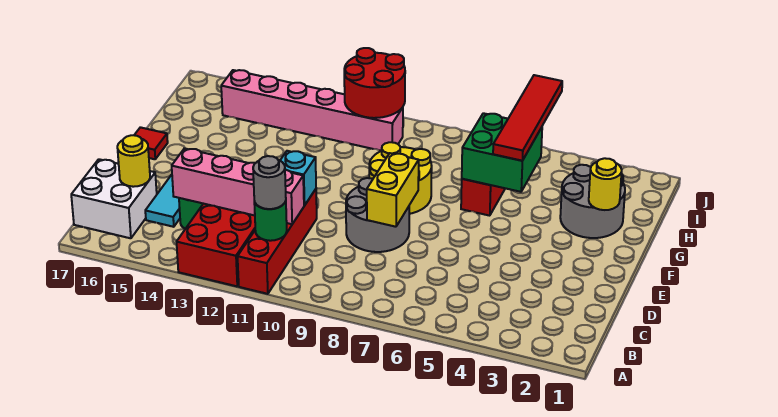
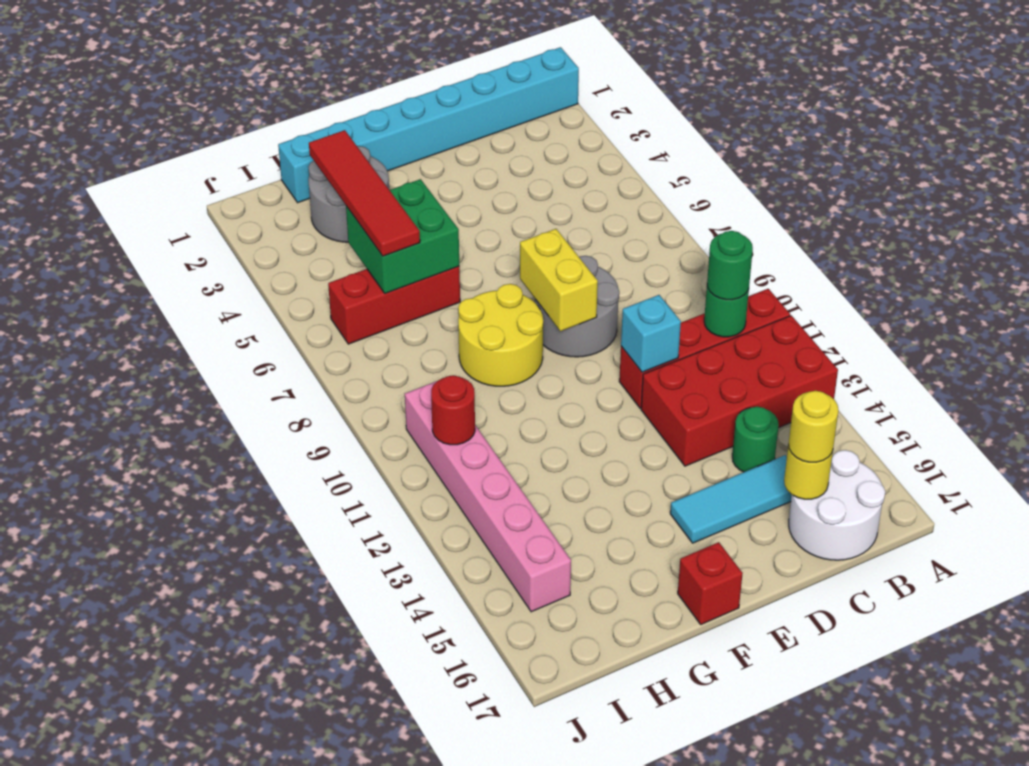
none -> cyan brick A1:H1 level 1
grey round brick B11 level 3 -> green round brick B11 level 3
white brick B16:C17 level 1 -> white round brick B16:C17 level 1
pink brick C11:C14 level 2 -> none
yellow brick D8:E8 level 2 -> yellow brick E8:E9 level 2
red tile F17 level 1 -> red brick F17 level 1
yellow round brick G2 level 2 -> yellow round brick C16 level 3
red tile G5:J5 level 3 -> red tile H3:H6 level 3
red round brick I10:J11 level 2 -> red round brick I11 level 2

